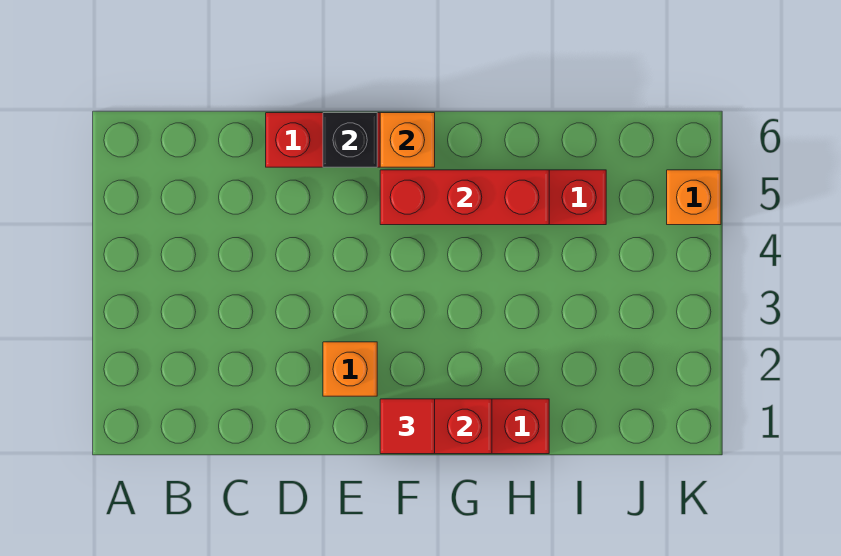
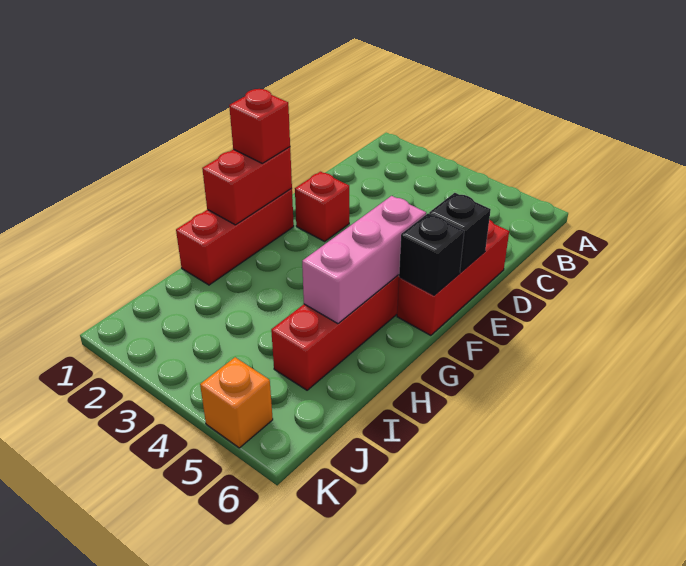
orange brick E2 level 1 -> red brick E2 level 1
red tile F1 level 3 -> red brick F1 level 3
red brick F5:H5 level 2 -> pink brick F5:H5 level 2
orange brick F6 level 2 -> black brick F6 level 2

